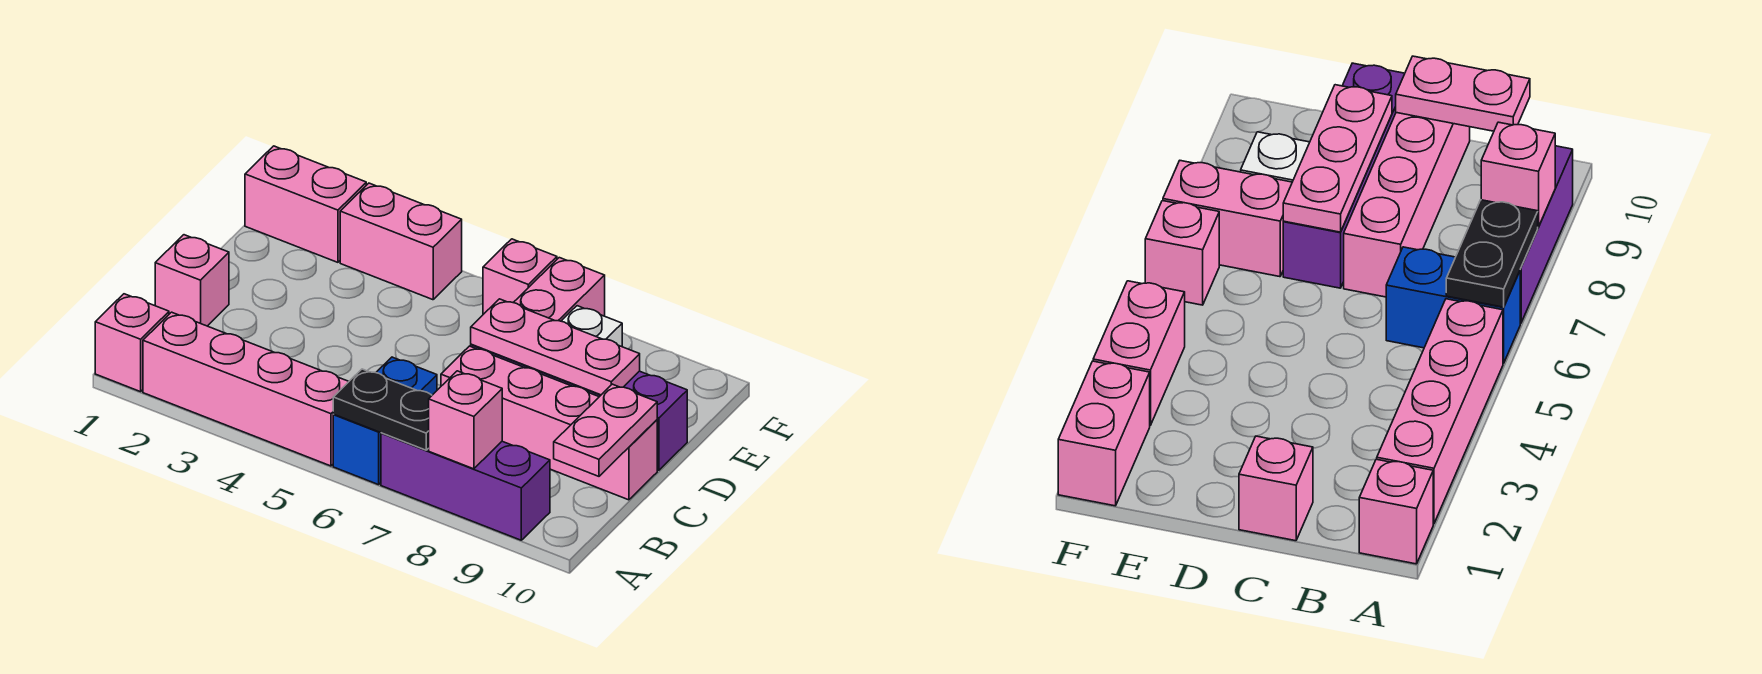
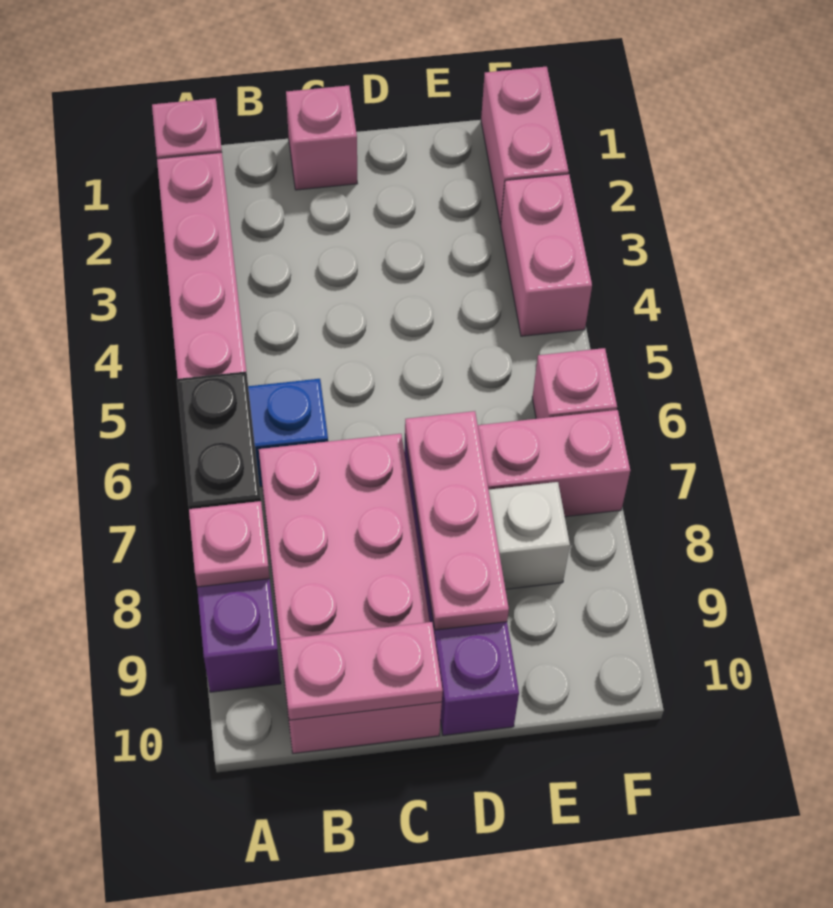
pink brick A8 level 2 -> pink plate A8 level 2
pink brick C7:C10 level 1 -> pink brick B7:C10 level 1

